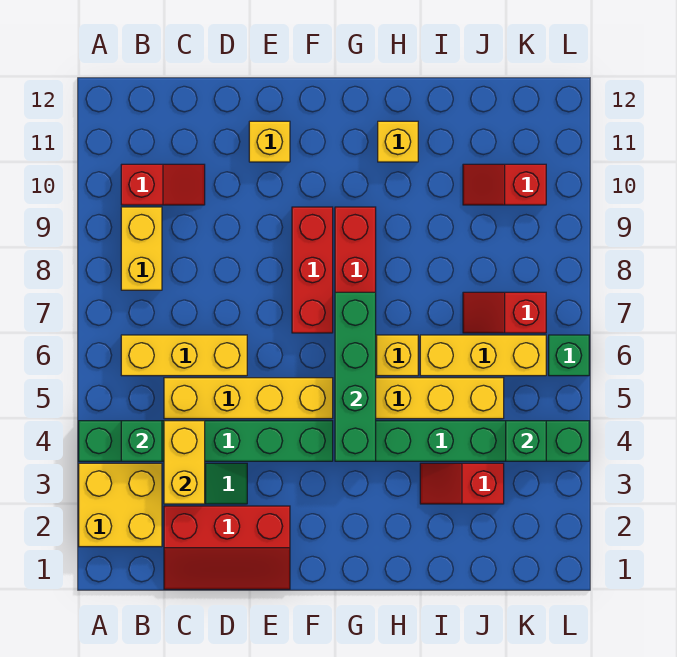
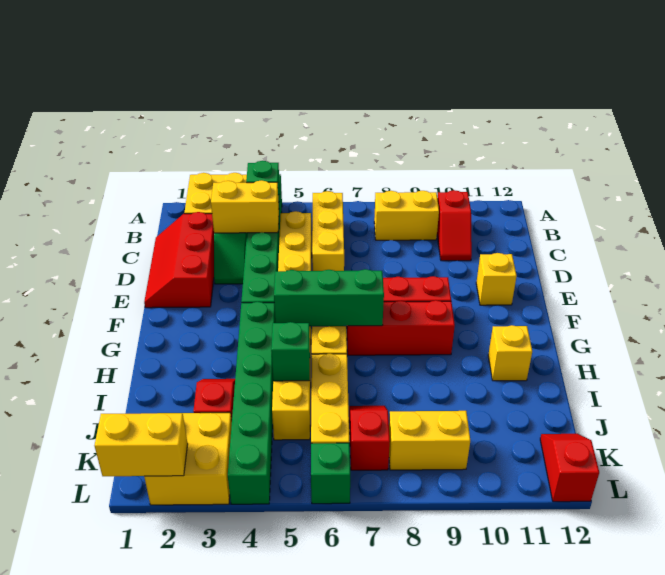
green brick G4:G7 level 2 -> green brick G5:G7 level 2
red slope J10:K10 level 1 top K -> red slope K12:L12 level 1 top L
none -> yellow brick K2:L3 level 1
green brick K4 level 2 -> green brick I5 level 2
none -> yellow brick K8:K9 level 1
none -> yellow brick L1:L2 level 2

